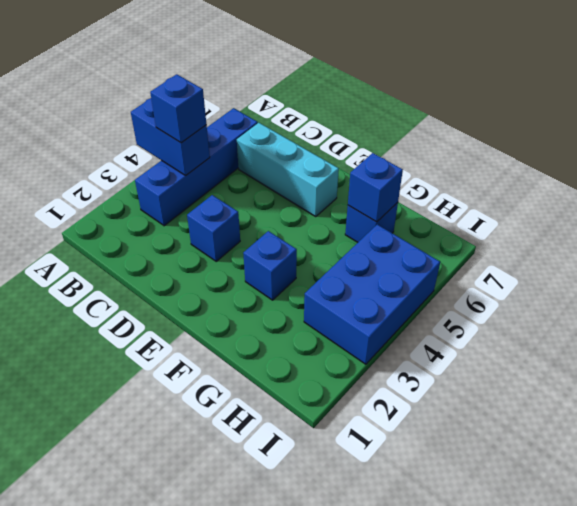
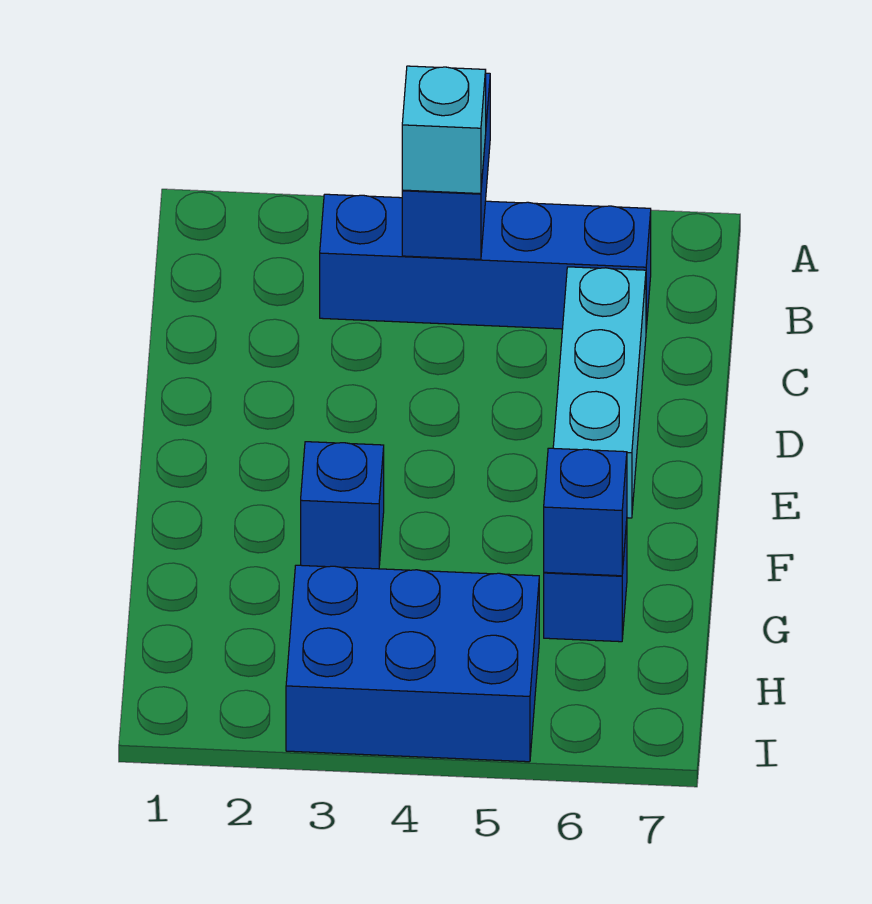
blue brick B4 level 3 -> cyan brick B4 level 3
blue brick D3 level 1 -> none

